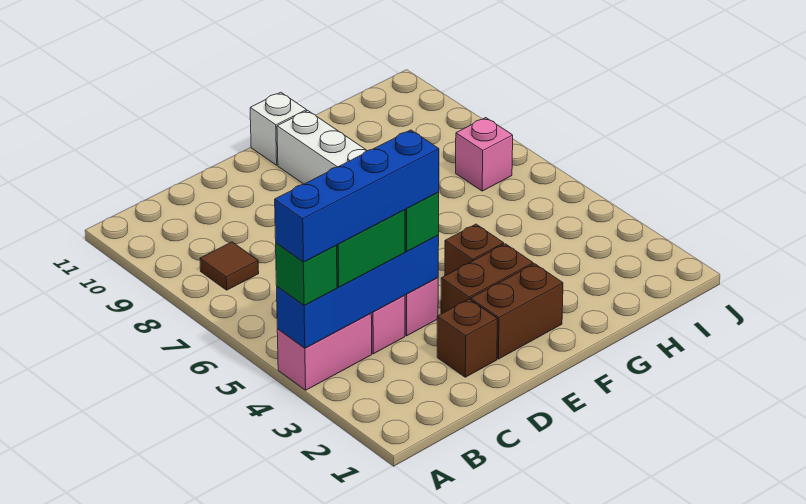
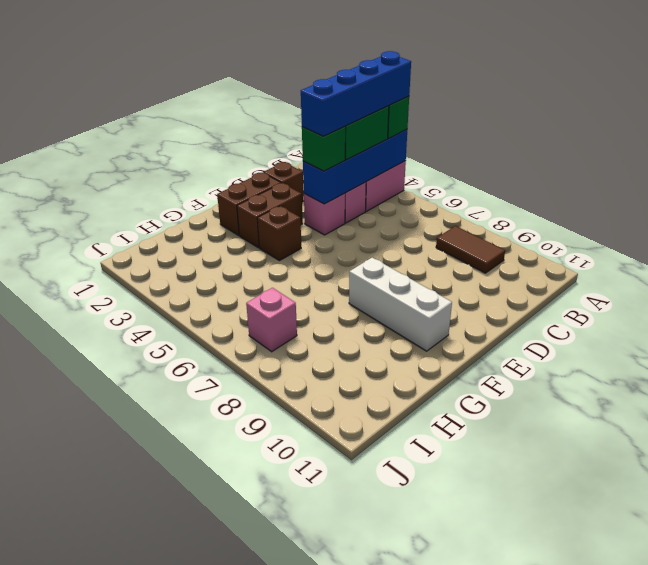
brown tile B8 level 1 -> brown tile B8:B9 level 1
white brick F11 level 1 -> none

